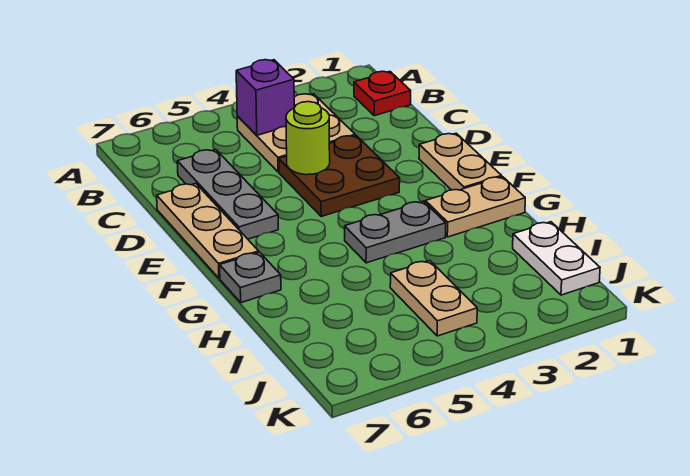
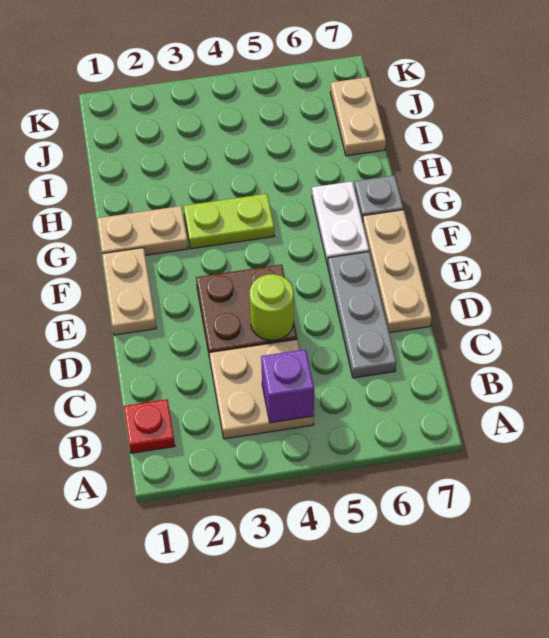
grey plate G3:G4 level 1 -> lime plate G3:G4 level 1
white plate I1:J1 level 1 -> white plate F6:G6 level 1
tan plate I4:J4 level 1 -> tan plate I7:J7 level 1

